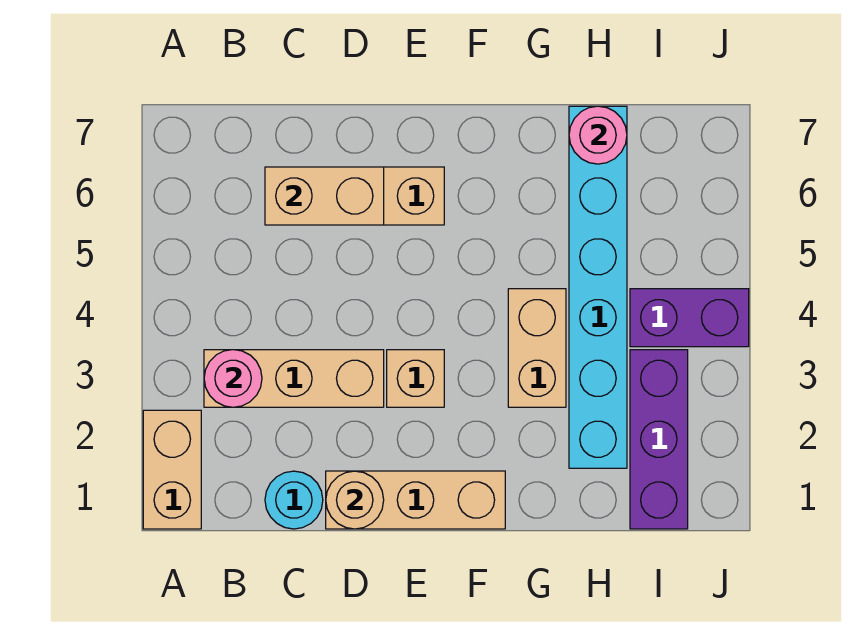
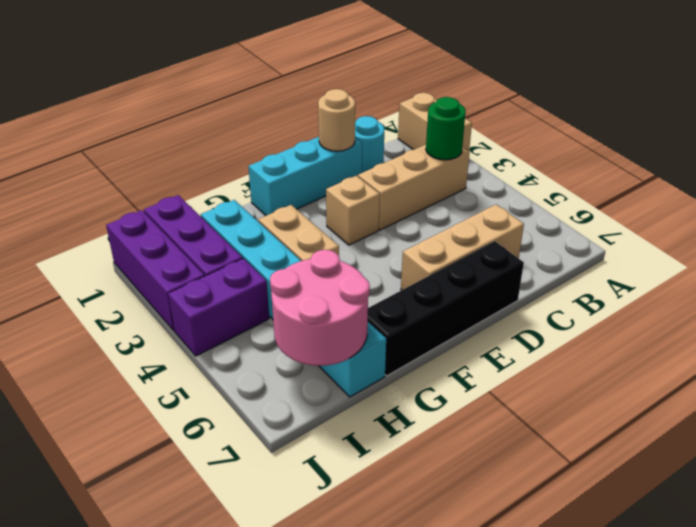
pink round brick B3 level 2 -> green round brick B3 level 2
tan brick C6:D6 level 2 -> none
tan brick D1:F1 level 1 -> cyan brick D1:F1 level 1
none -> black brick D7:G7 level 1
pink round brick H7 level 2 -> pink round brick H6:I7 level 2
none -> purple brick J1:J3 level 1

